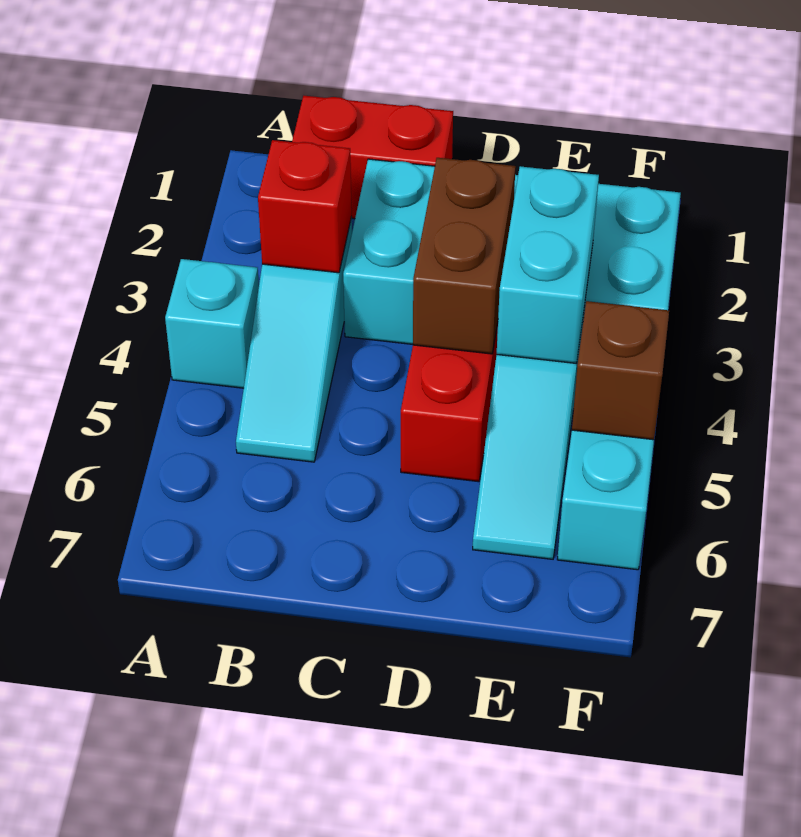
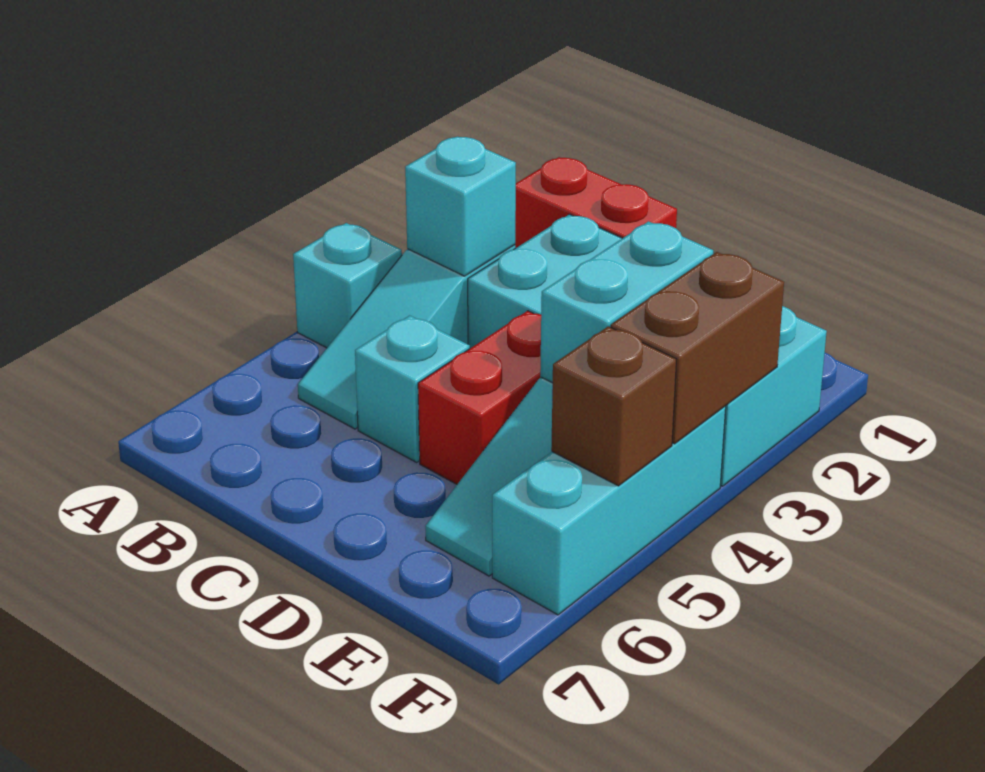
red brick B3 level 2 -> cyan brick B3 level 2
none -> cyan brick C5 level 1
brown brick D3:D4 level 2 -> brown brick F3:F4 level 2

